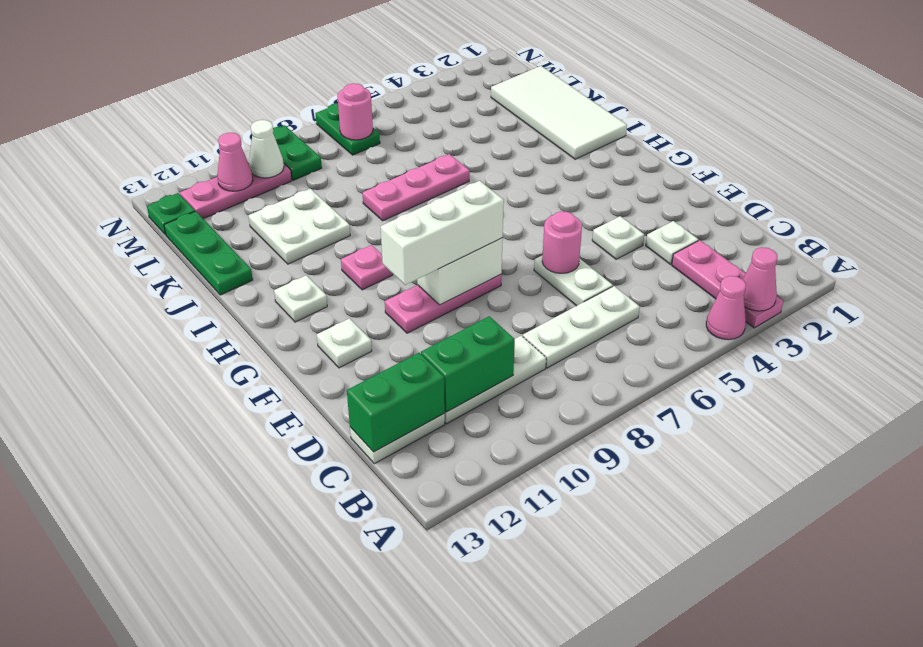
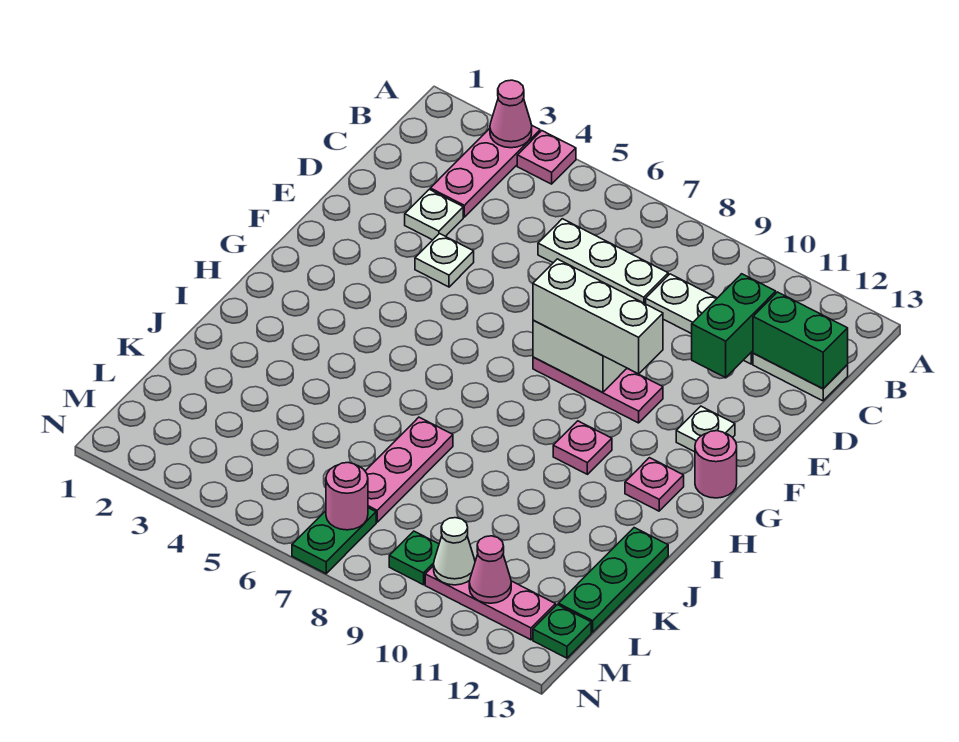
pink cone A4 level 1 -> pink plate A4 level 1
green brick C10:C11 level 2 -> green brick C11:D11 level 2
white plate D6:E6 level 1 -> none
pink round brick E6 level 2 -> pink round brick G13 level 1
white plate H12 level 1 -> pink plate H12 level 1
white tile I1:L2 level 1 -> none
pink plate J6:J8 level 1 -> pink plate J7:L7 level 1
white plate J10:K11 level 1 -> none
green plate M9:N9 level 1 -> green plate M9 level 1

